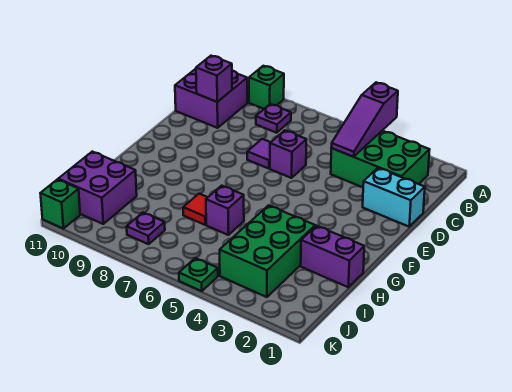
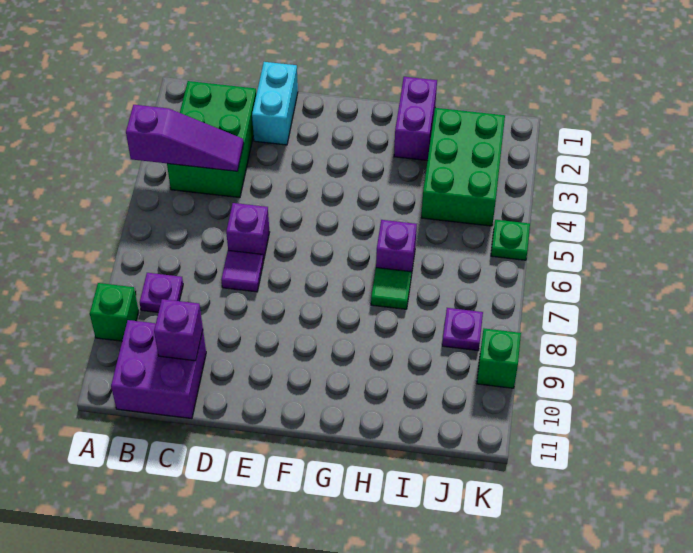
green brick H3:J4 level 1 -> green brick I2:J4 level 1
red tile H7 level 1 -> green tile H7 level 1
purple brick I10:J11 level 1 -> none
green brick K11 level 1 -> green brick K9 level 1

